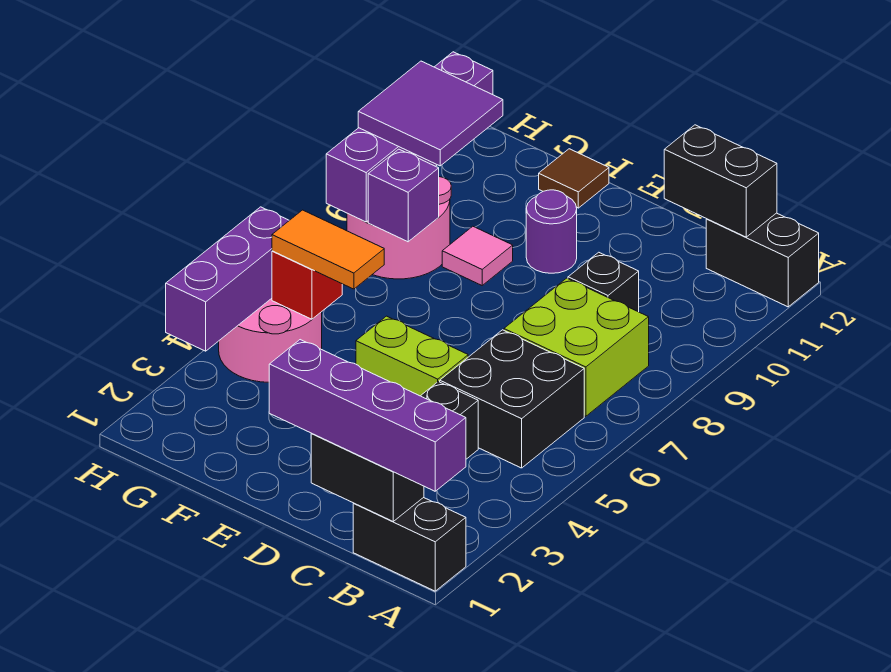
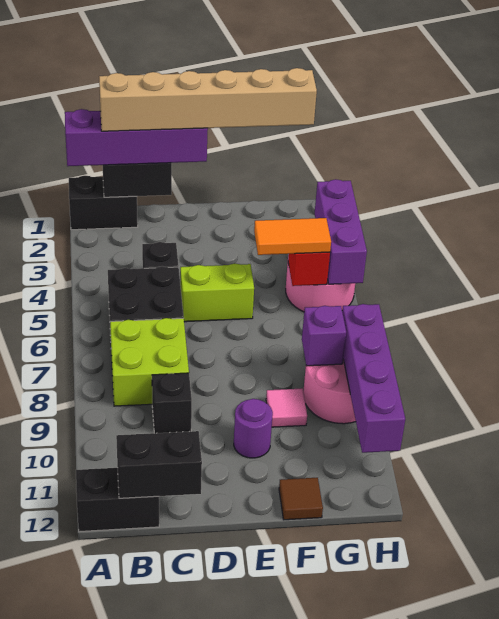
none -> tan brick B1:G1 level 4
purple tile G9:H10 level 3 -> none

